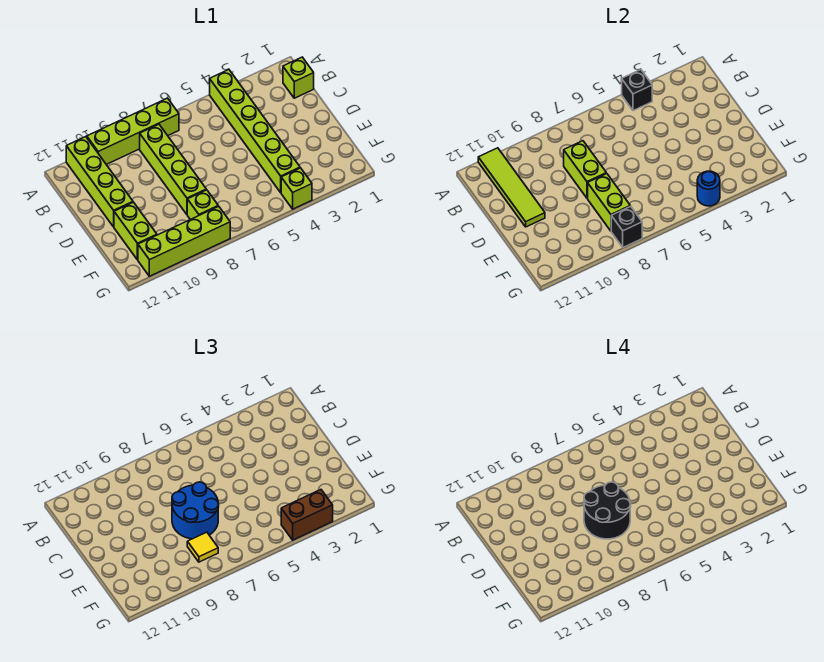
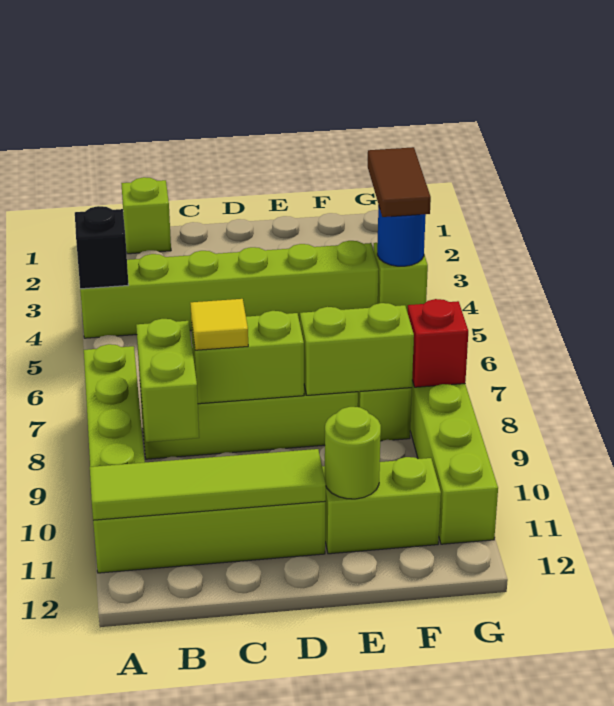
none -> lime brick B8:B9 level 2
blue round brick D7:E8 level 3 -> none
black round brick D7:E8 level 4 -> none
none -> lime round brick E11 level 2
yellow tile F8 level 3 -> yellow tile C8 level 3
brown brick G3:G4 level 3 -> brown tile G3:G4 level 3
black brick G8 level 2 -> red brick G8 level 2

